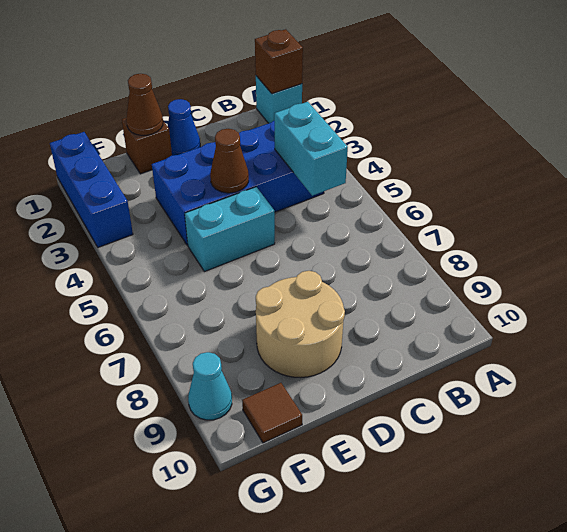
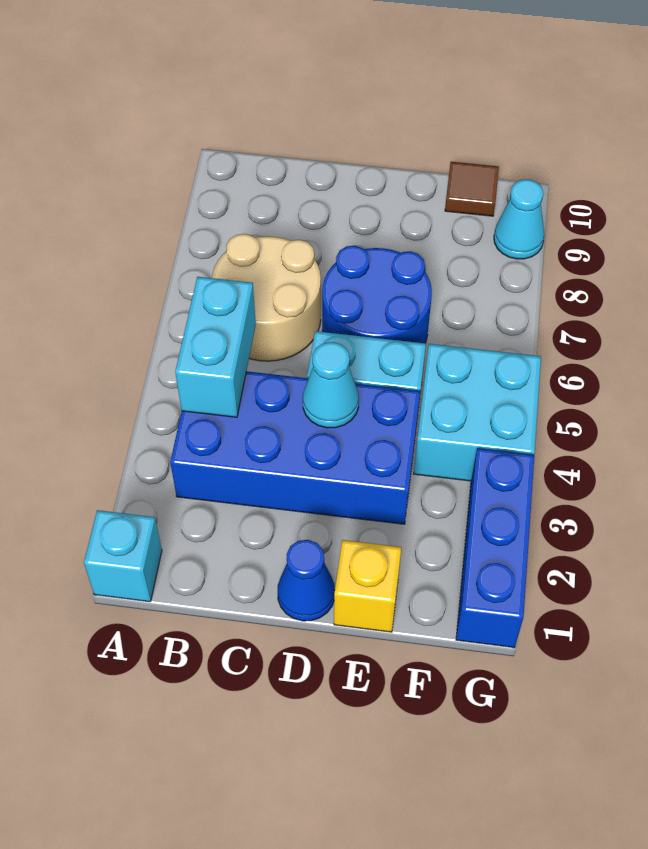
brown brick A1 level 2 -> none
brown cone D4 level 2 -> cyan cone D4 level 2
none -> blue round brick D6:E7 level 1
tan round brick D8:E9 level 1 -> tan round brick B6:C7 level 1
brown brick E1 level 1 -> yellow brick E1 level 1
brown cone E1 level 2 -> none
none -> cyan brick F4:G5 level 1

